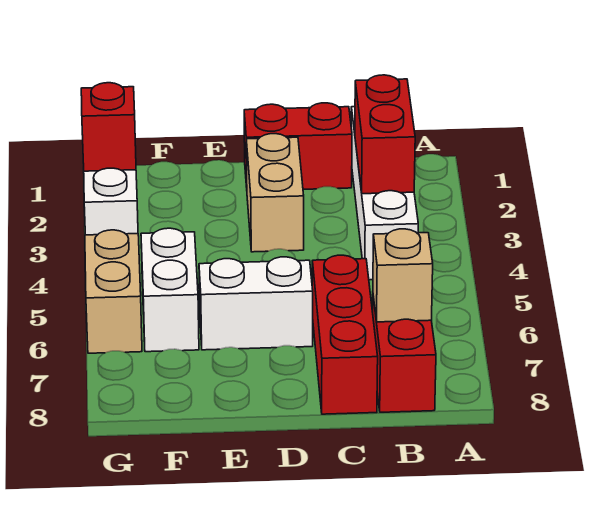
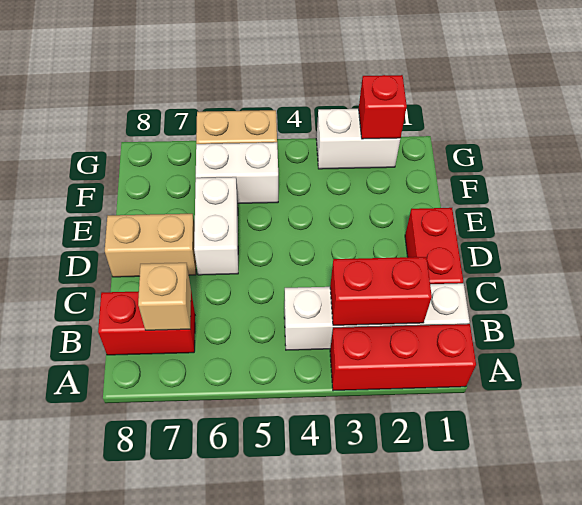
red brick C6:C8 level 1 -> red brick A1:A3 level 1
tan brick D2:D3 level 1 -> tan brick D7:D8 level 1

